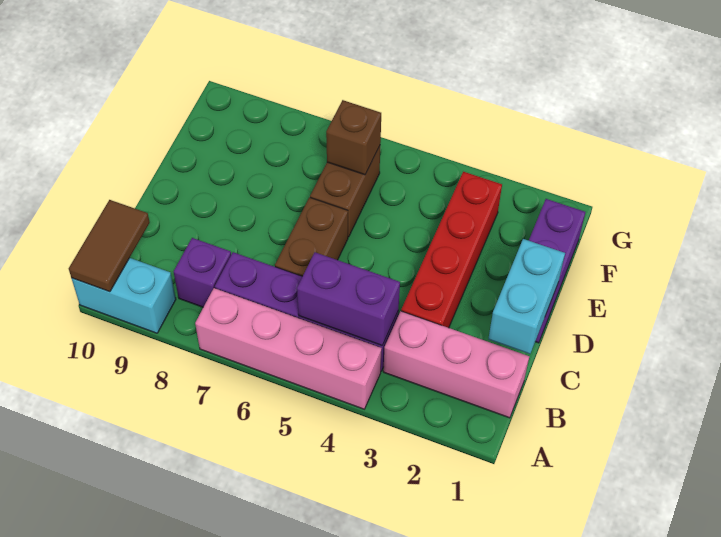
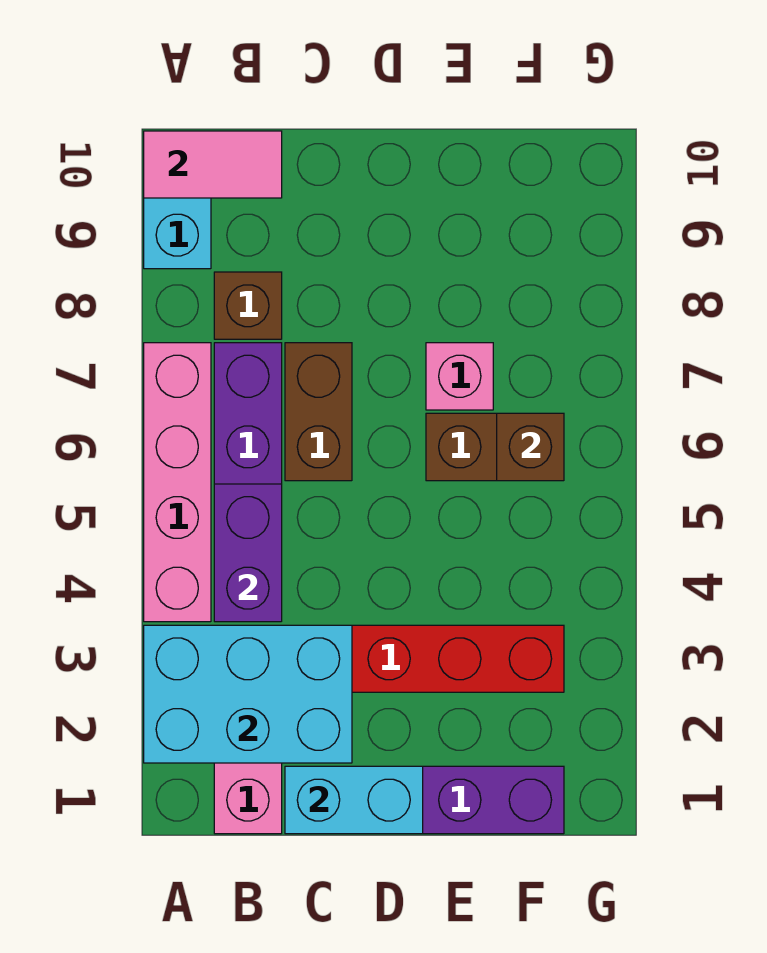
none -> cyan brick A2:C3 level 2
brown tile A10:B10 level 2 -> pink tile A10:B10 level 2
purple brick B8 level 1 -> brown brick B8 level 1
brown brick C6:D6 level 1 -> brown brick C6:C7 level 1
none -> pink brick E7 level 1

